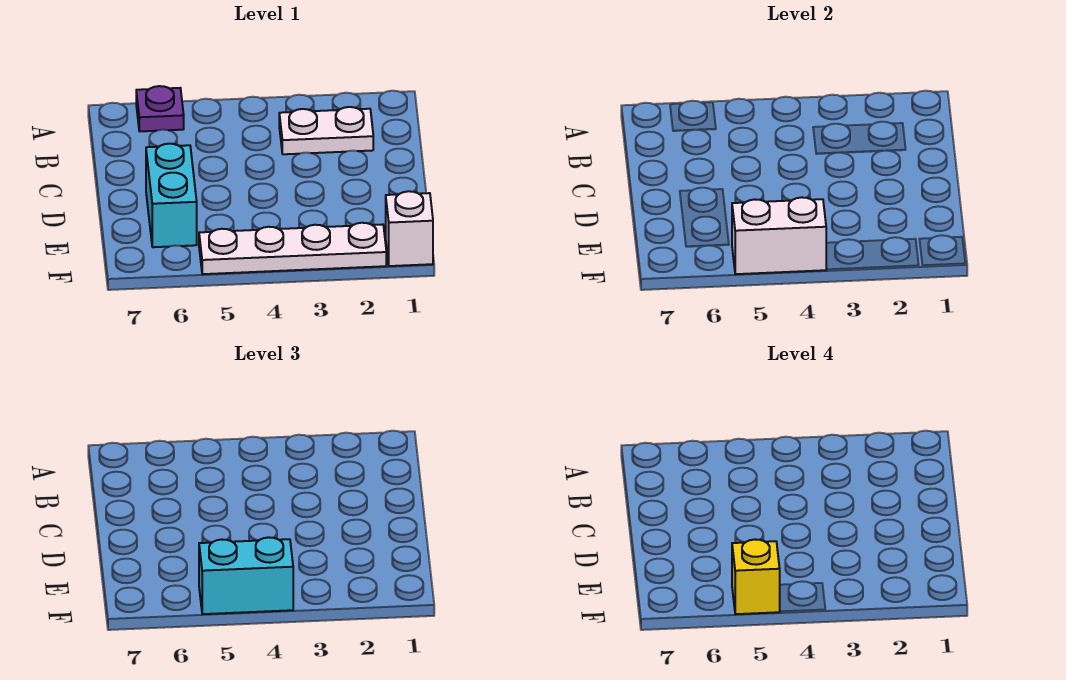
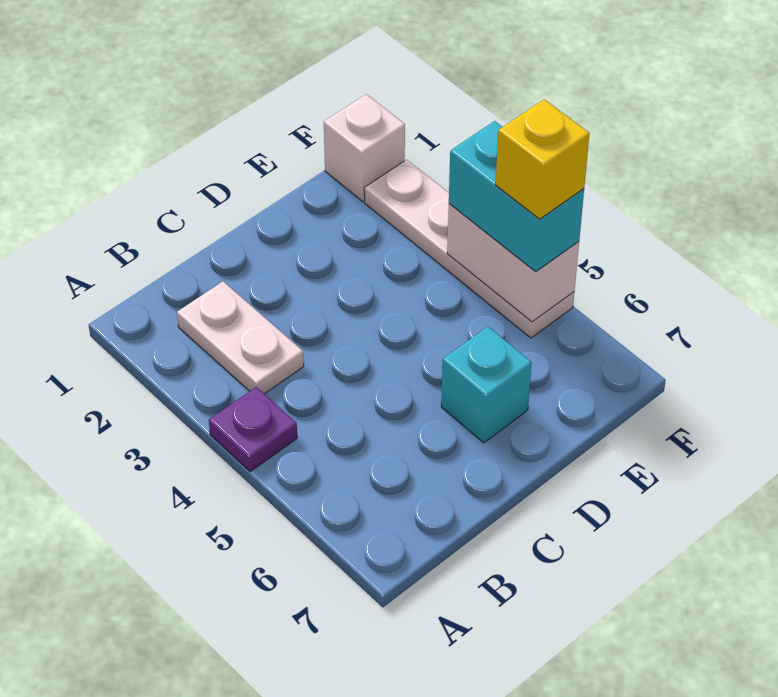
purple plate A6 level 1 -> purple plate A4 level 1
cyan brick D6:E6 level 1 -> cyan brick D6 level 1

